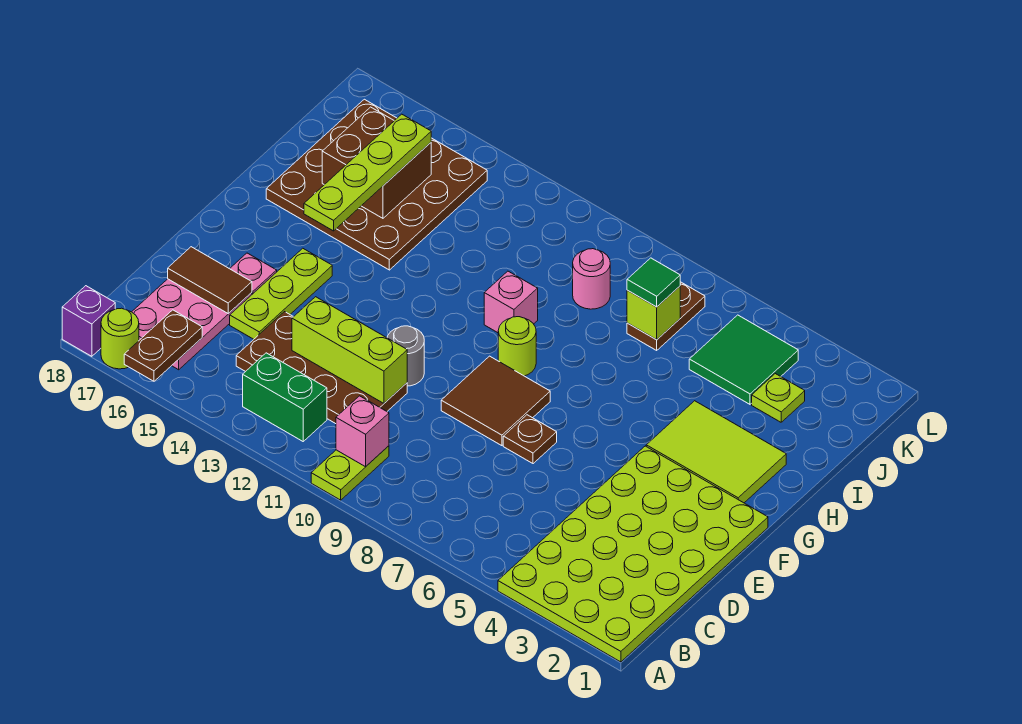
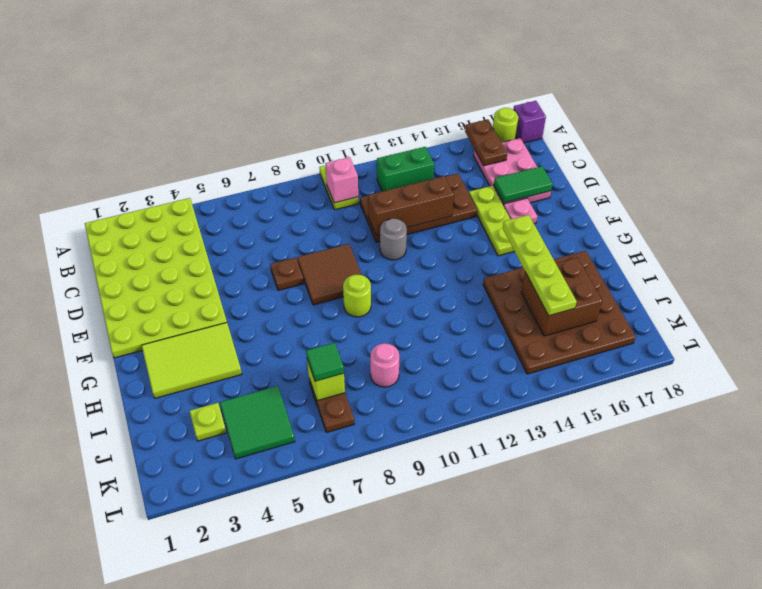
lime brick D11:D13 level 2 -> brown brick D11:D13 level 2
brown tile D16:D17 level 2 -> green tile D16:D17 level 2
pink brick H10 level 1 -> none

